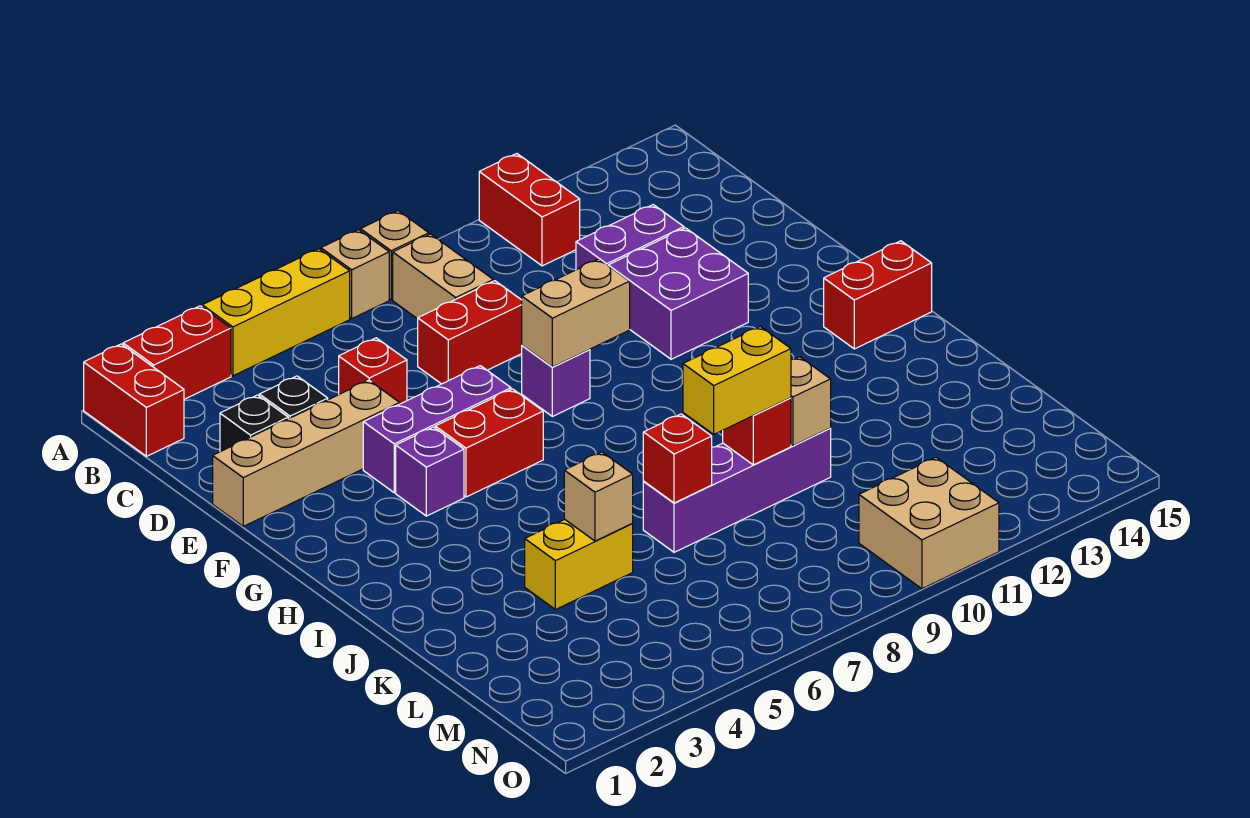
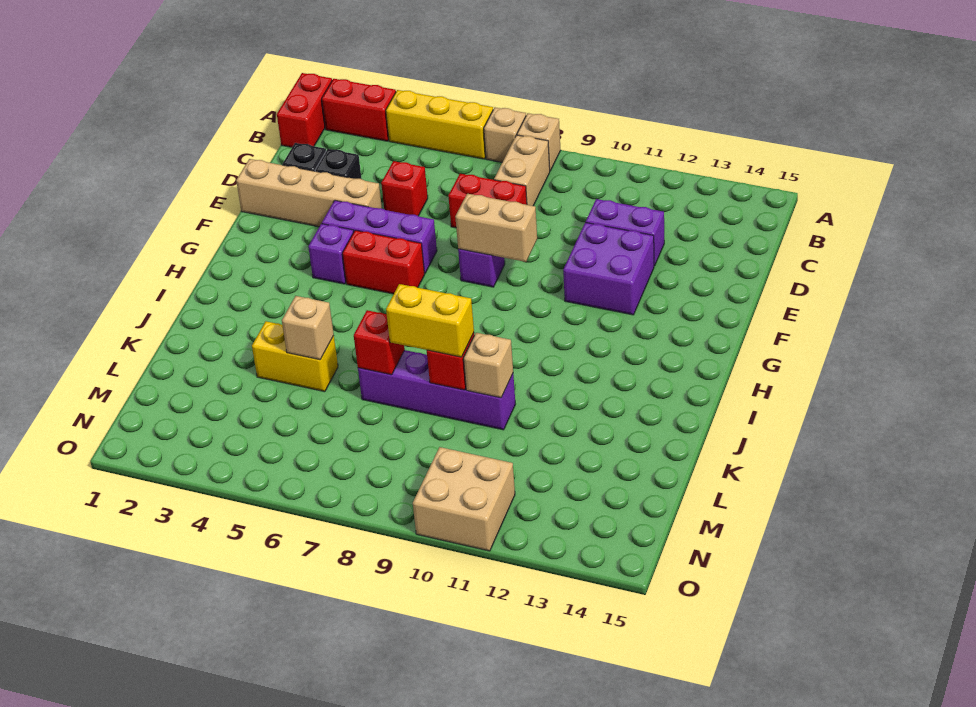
red brick A11:B11 level 1 -> none
red brick H14:H15 level 1 -> none

